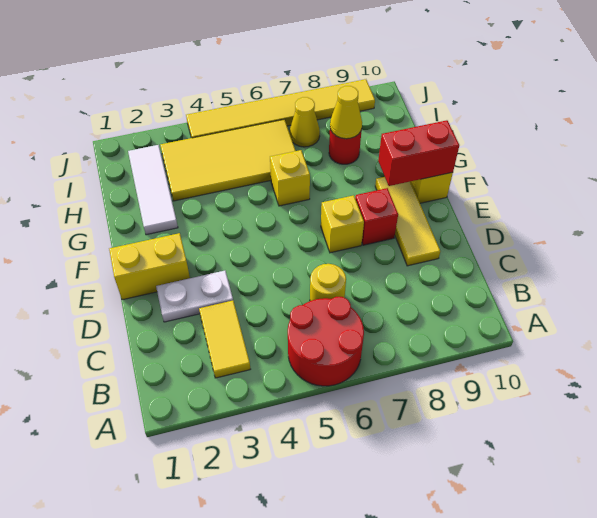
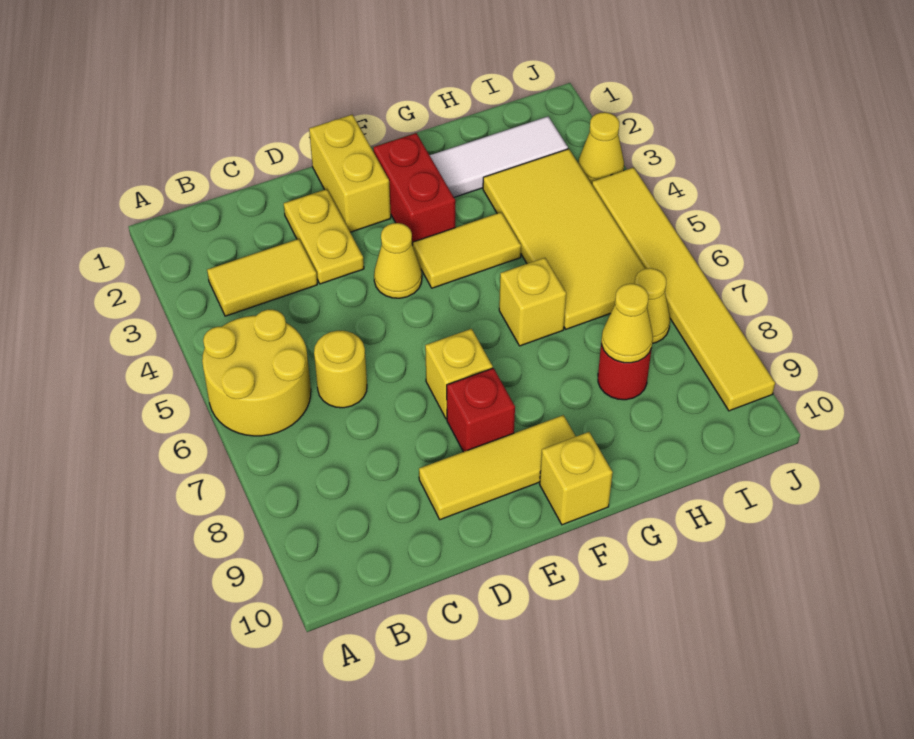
red round brick A5:B6 level 1 -> yellow round brick A5:B6 level 1
white plate D2:D3 level 1 -> yellow plate D2:D3 level 1
none -> yellow cone E4 level 1
none -> yellow tile F4:G4 level 1
red brick F9:F10 level 2 -> red brick F2:F3 level 1
none -> yellow cone J3 level 1

